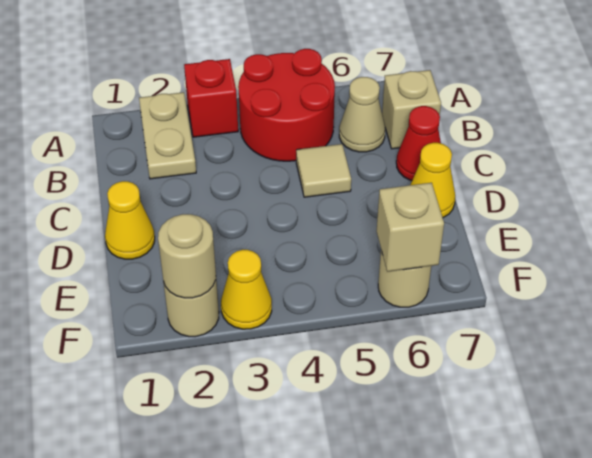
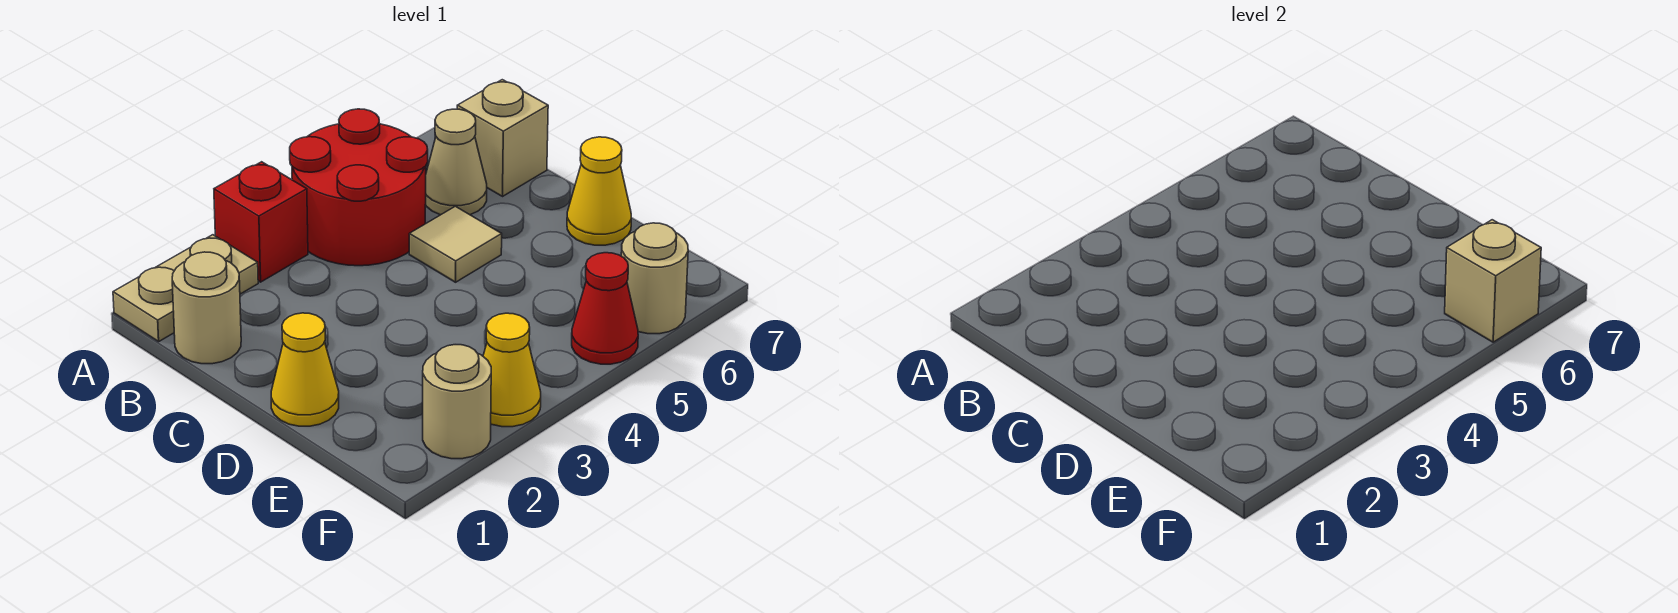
tan plate A2:B2 level 1 -> tan plate A1:A2 level 1
red cone C7 level 1 -> red cone F5 level 1
tan round brick F2 level 2 -> tan round brick B1 level 1

